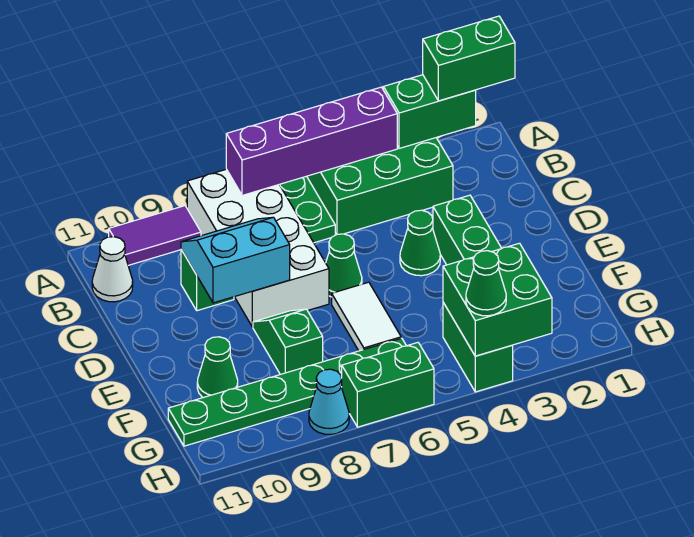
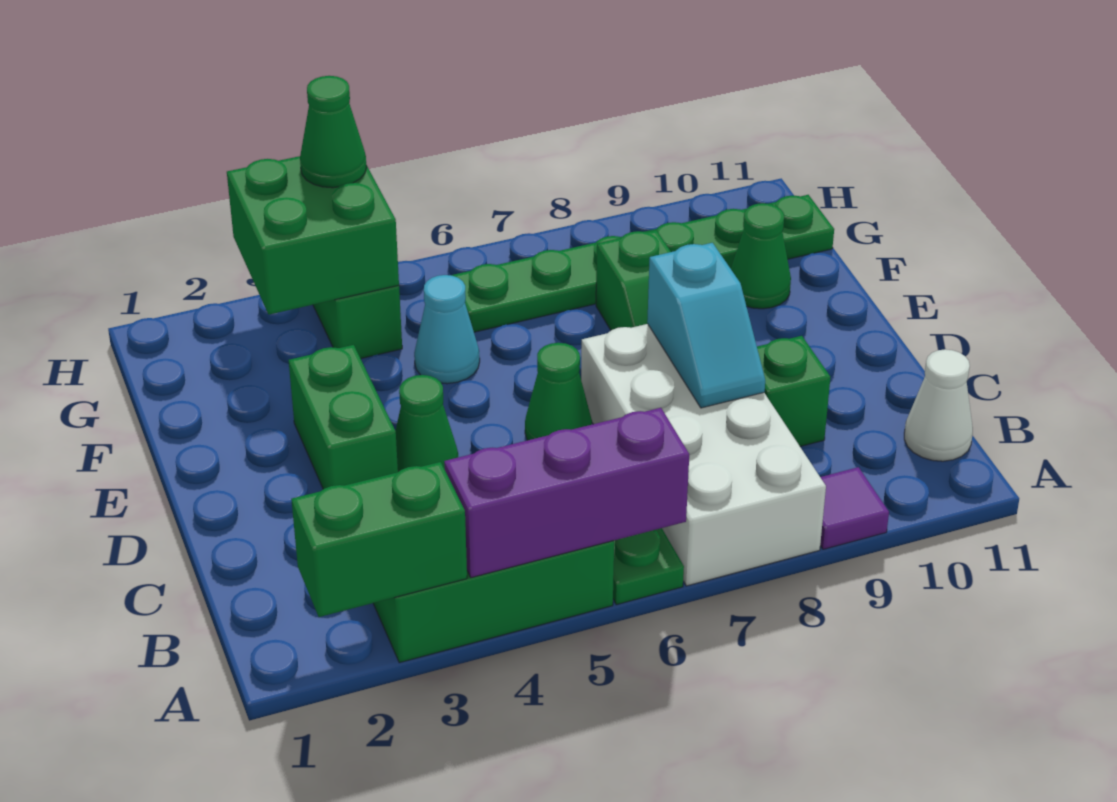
green brick A1:A2 level 3 -> none
purple brick A4:A7 level 2 -> purple brick A4:A6 level 2
purple tile A9:A10 level 1 -> purple tile A9 level 1
cyan slope C8:D9 level 2 top D -> cyan slope C8:D8 level 2 top D
white tile E6:F6 level 1 -> none
green brick H6:H7 level 1 -> none
cyan cone H8 level 1 -> cyan cone F5 level 1

